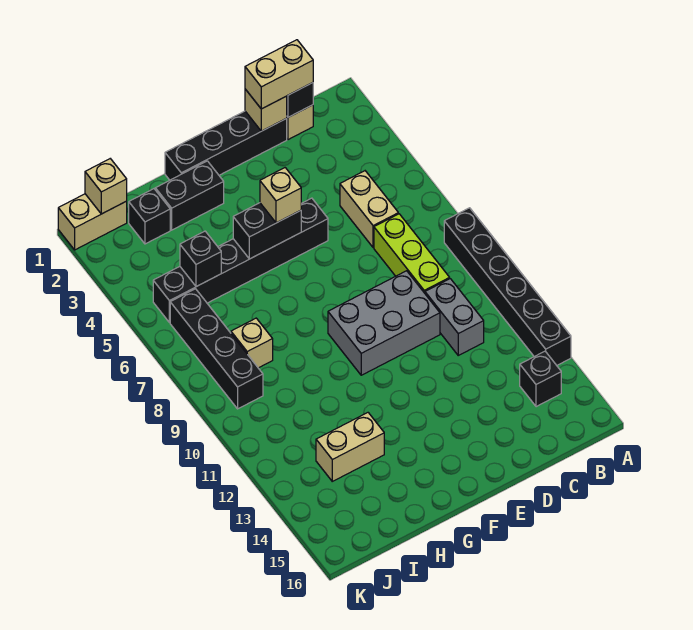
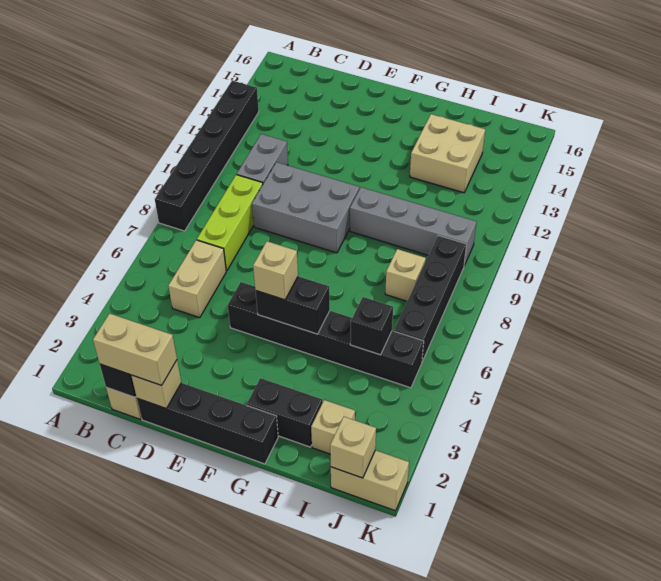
black brick B14 level 1 -> none
none -> grey brick G10:J10 level 1
tan brick H13:I13 level 1 -> tan brick H13:I14 level 1
black brick I2 level 1 -> tan brick I2 level 1

